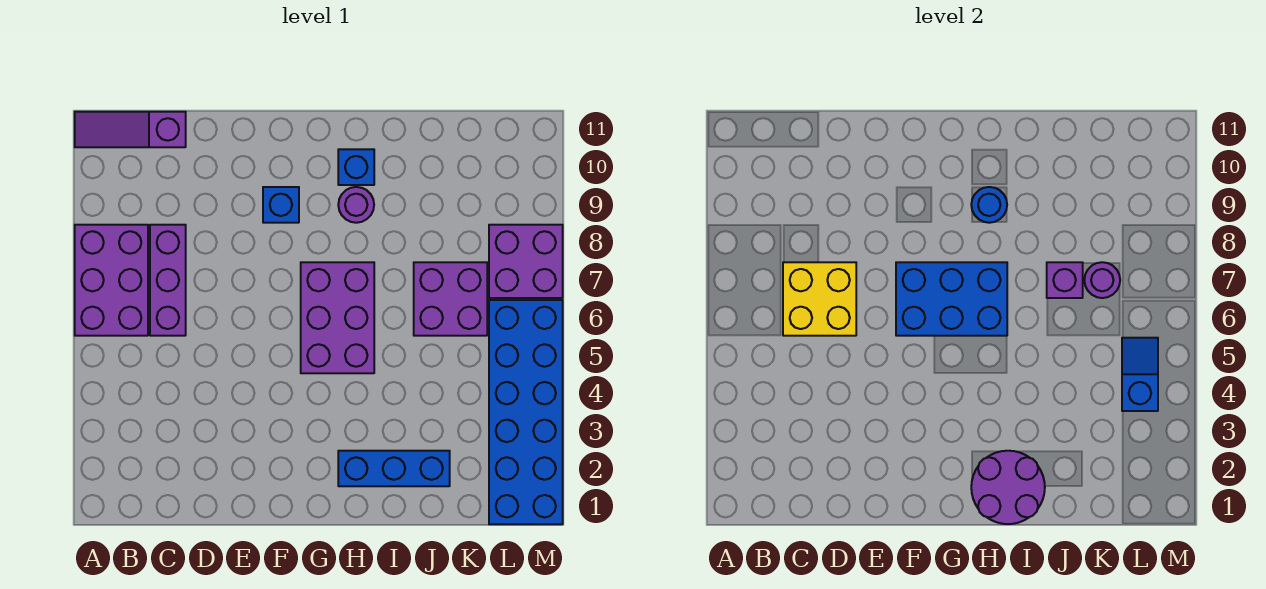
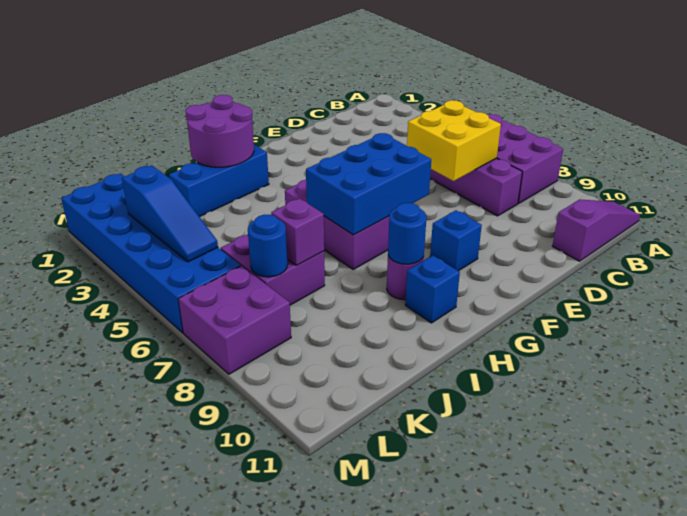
purple round brick K7 level 2 -> blue round brick K7 level 2
blue slope L4:L5 level 2 top 4 -> blue slope L3:L5 level 2 top 3

